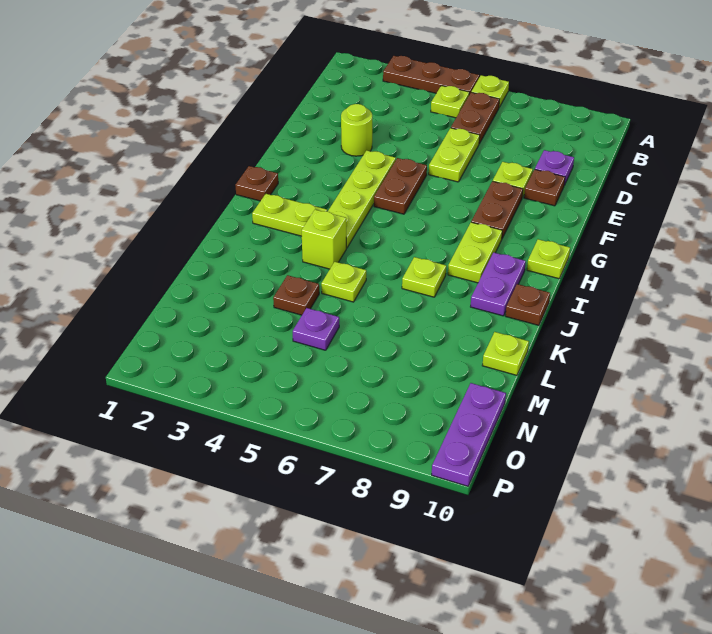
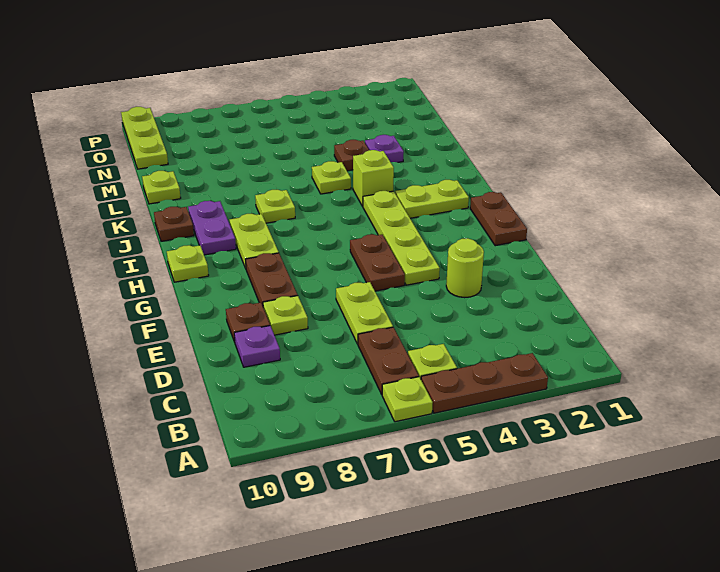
brown plate H1 level 1 -> brown plate G1:H1 level 1
purple plate M5 level 1 -> purple plate L3 level 1
purple plate N10:P10 level 1 -> lime plate N10:P10 level 1

